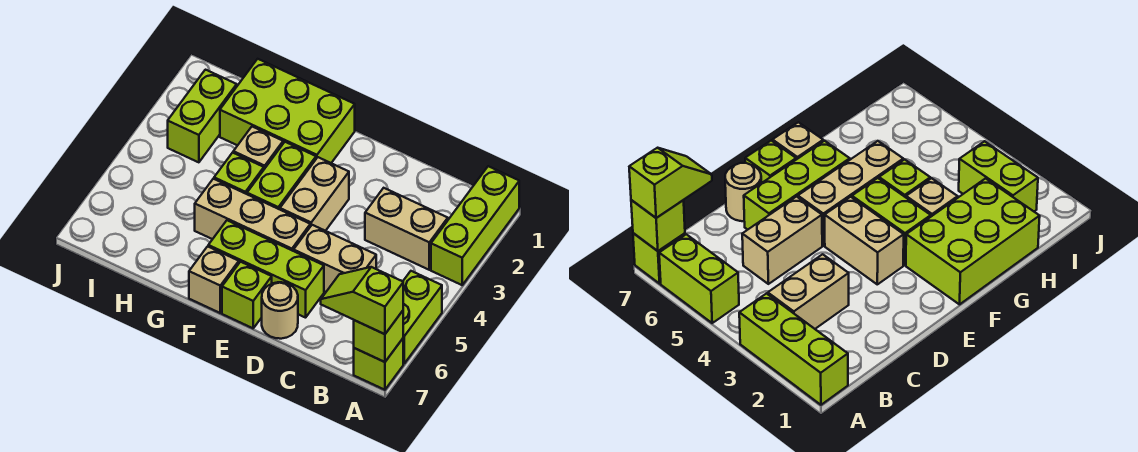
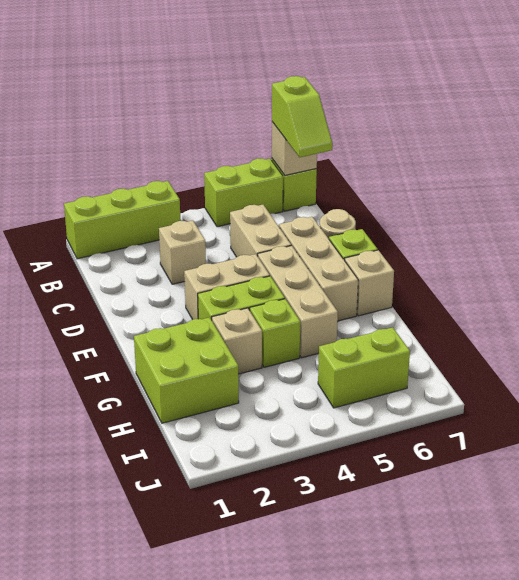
lime brick A7 level 2 -> tan brick A7 level 2
tan brick B3:C3 level 1 -> tan brick C3 level 1
lime brick D6:F6 level 1 -> tan brick D6:F6 level 1
lime brick F1:H2 level 1 -> lime brick G1:H2 level 1
lime brick I2:I3 level 1 -> lime brick I5:I6 level 1

